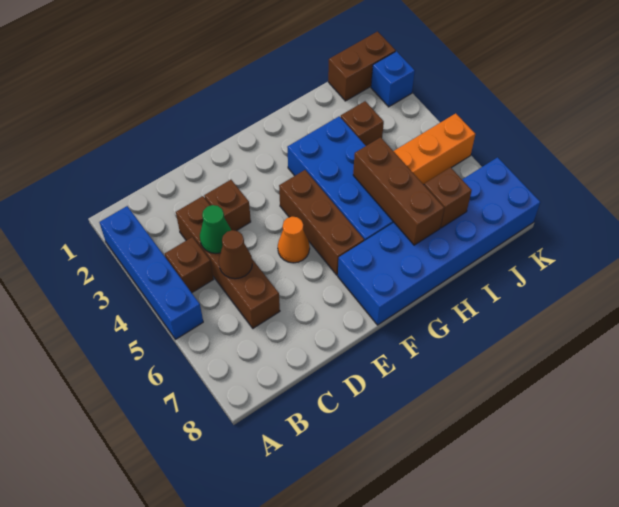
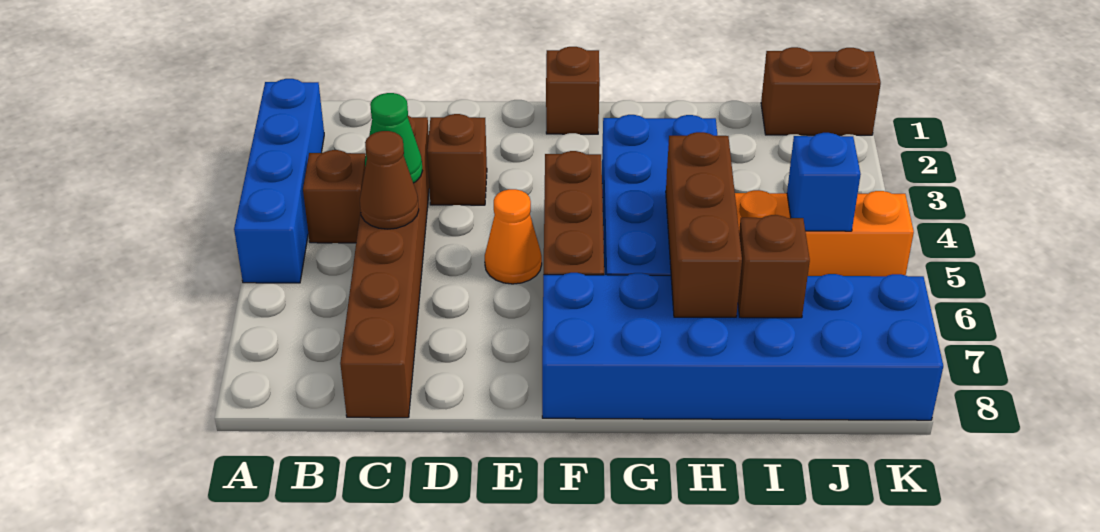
brown brick C3:C6 level 1 -> brown brick C3:C8 level 1
brown brick I3 level 1 -> brown brick F1 level 1
blue brick K2 level 1 -> blue brick J5 level 2

